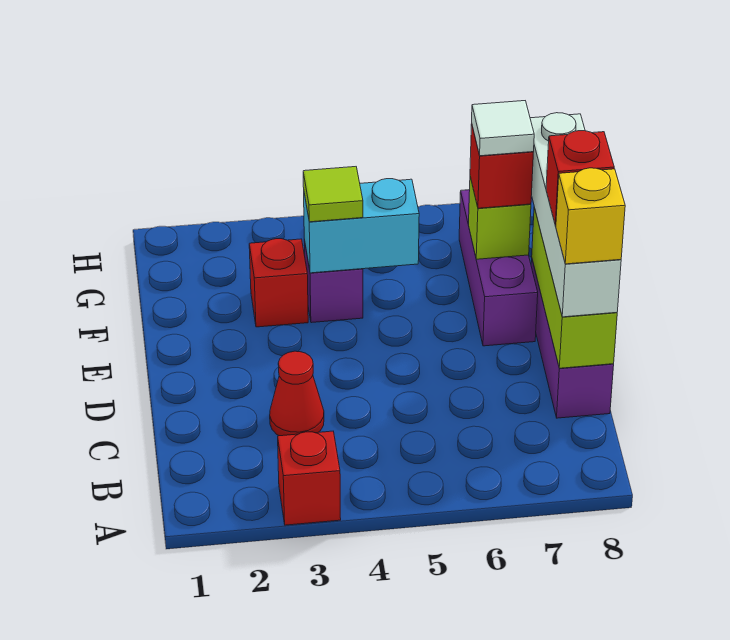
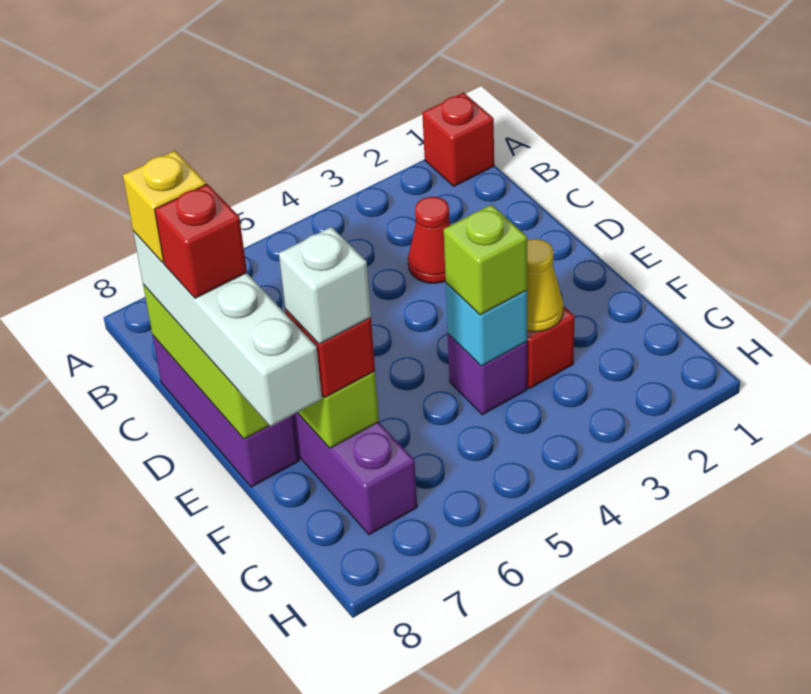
red brick A3 level 1 -> red brick A1 level 1
none -> yellow cone F3 level 2
cyan brick F4:F5 level 2 -> cyan brick F4 level 2
lime tile F4 level 3 -> lime brick F4 level 3
white tile F7 level 4 -> white brick F7 level 4

